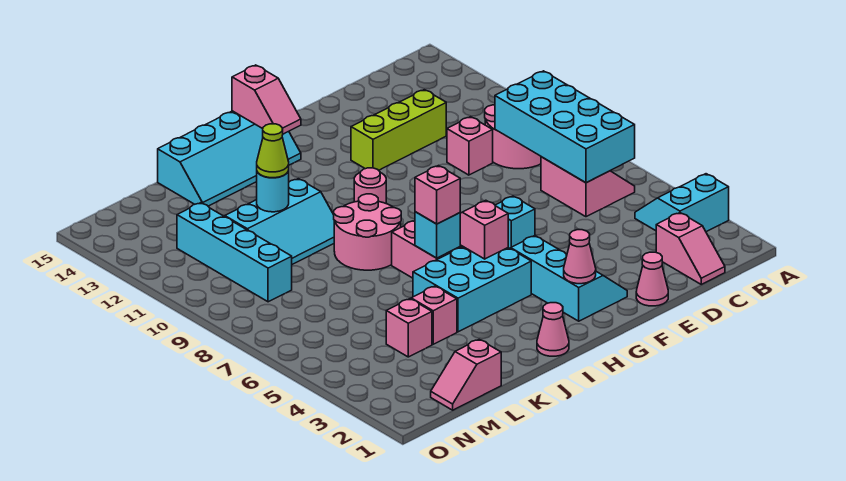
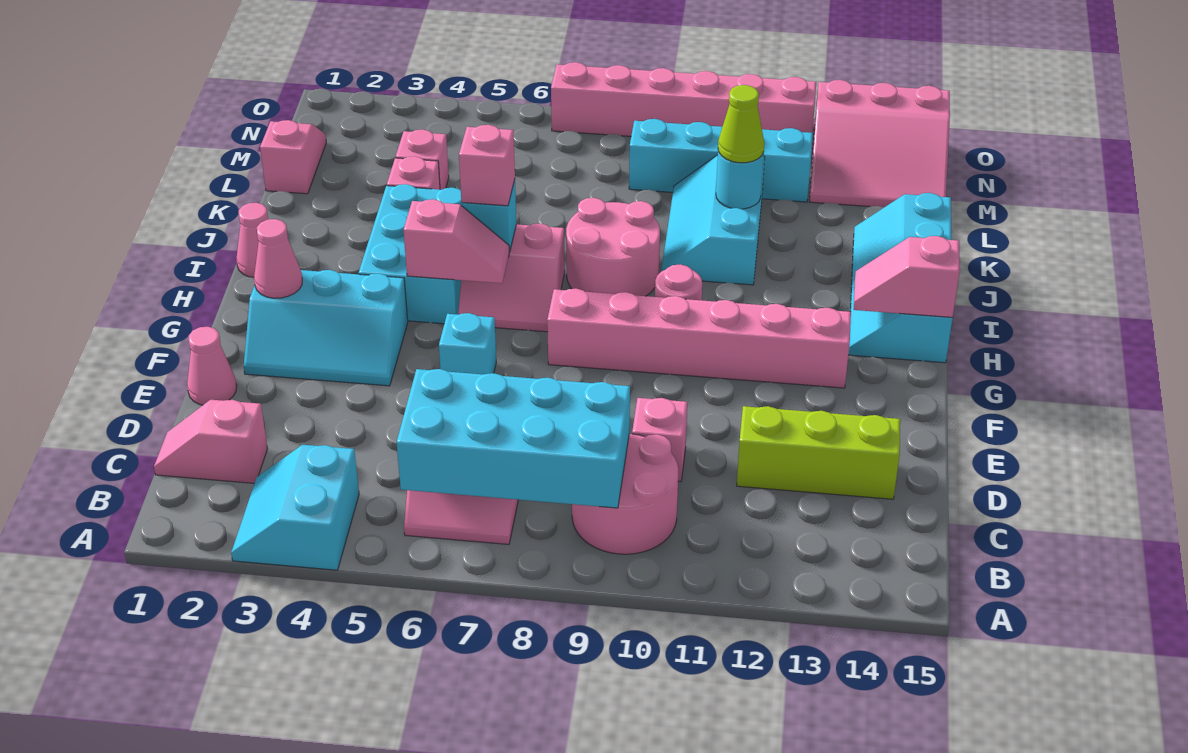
cyan slope A3:B4 level 1 top 3 -> cyan slope A3:B4 level 1 top 4
lime brick D12:F12 level 1 -> lime brick D12:D14 level 1
none -> pink brick G8:G13 level 1
none -> pink slope M13:O15 level 1 top O
none -> pink brick O7:O12 level 1

